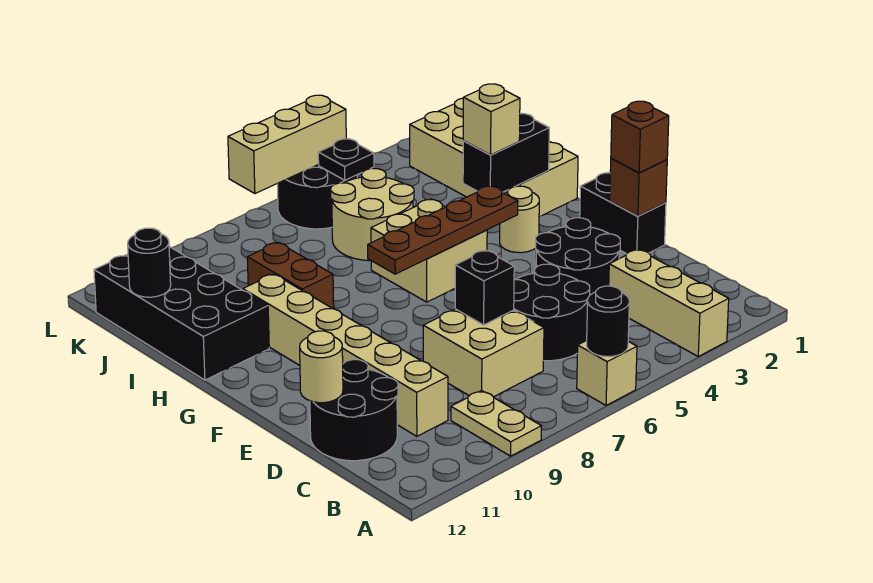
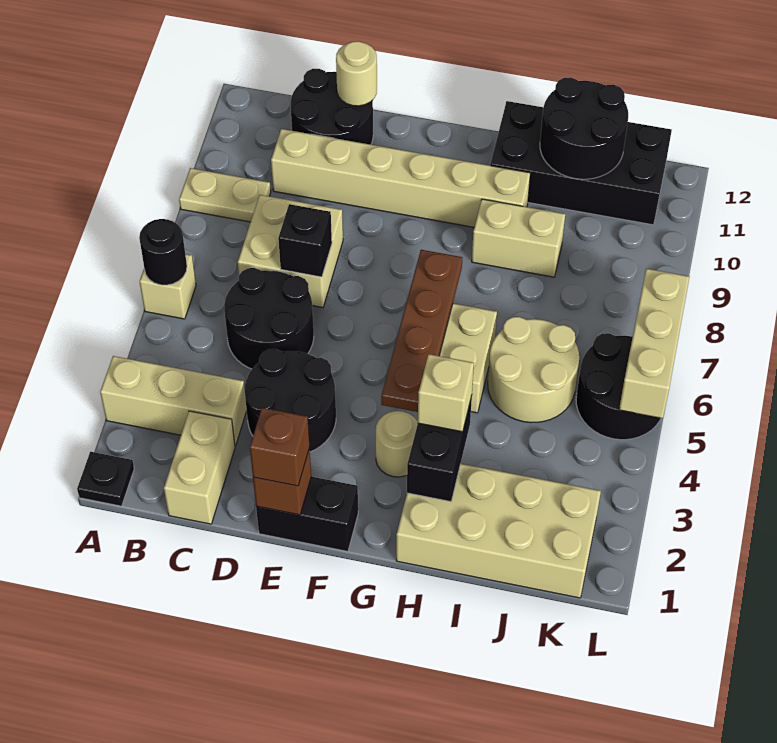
none -> tan brick C1:C2 level 1
brown brick H9:I9 level 1 -> tan brick H9:I9 level 1
black round brick J12 level 2 -> black round brick I11:J12 level 2
black plate K5 level 2 -> black plate A1 level 1

